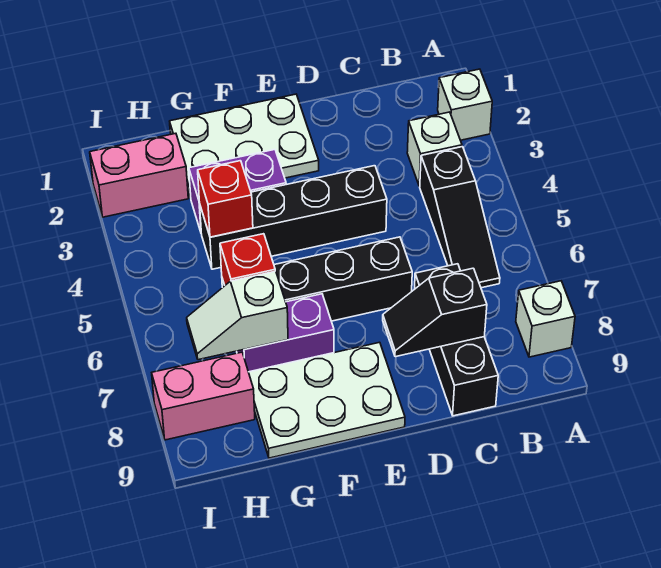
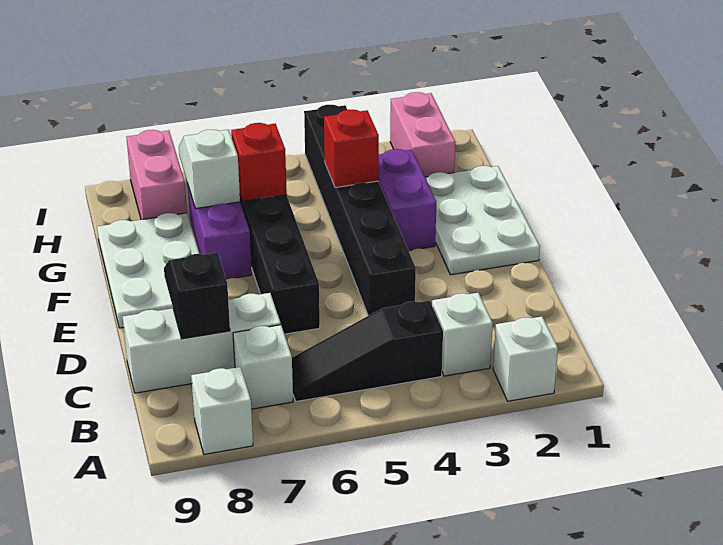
none -> white brick B7 level 1
black brick C7:C9 level 1 -> white brick C7:C9 level 1
black brick D4:G4 level 1 -> black brick D4:I4 level 1

